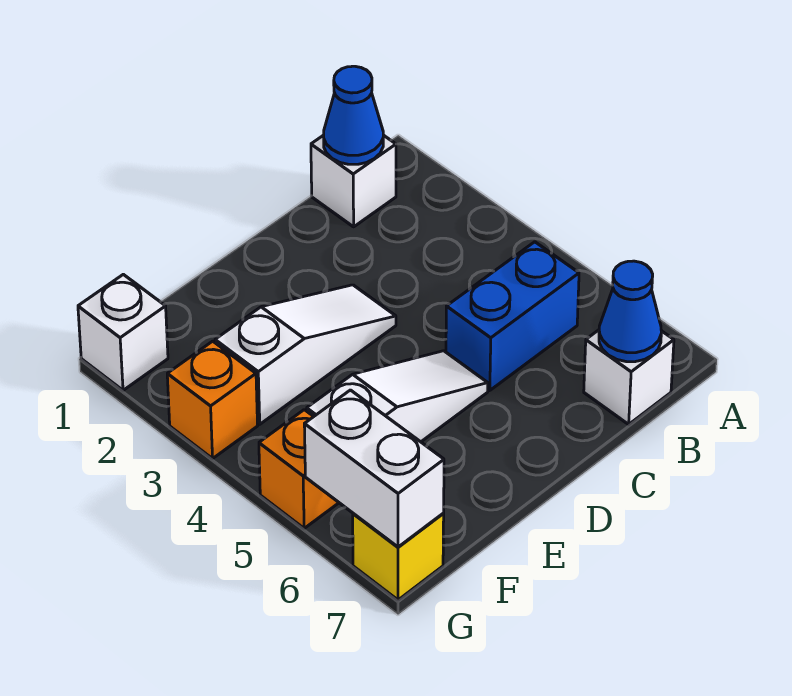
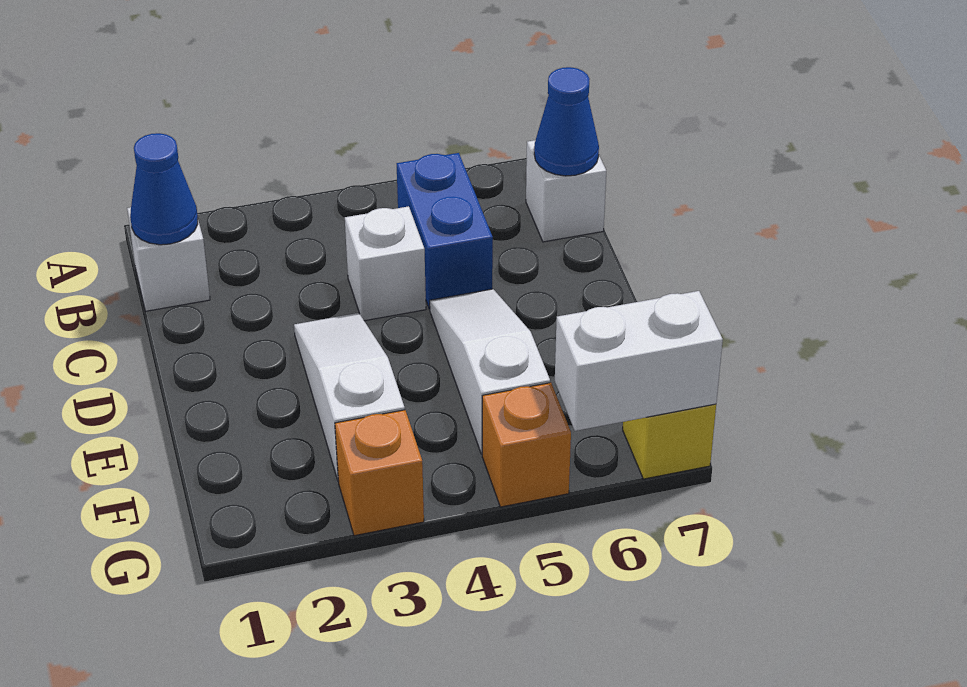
white brick G1 level 1 -> white brick C4 level 1

